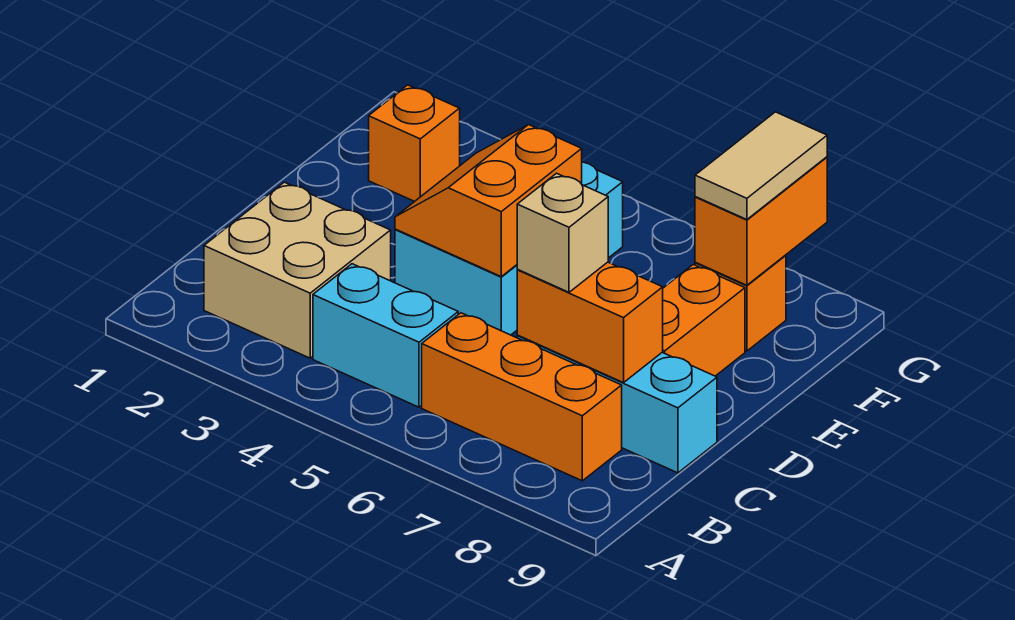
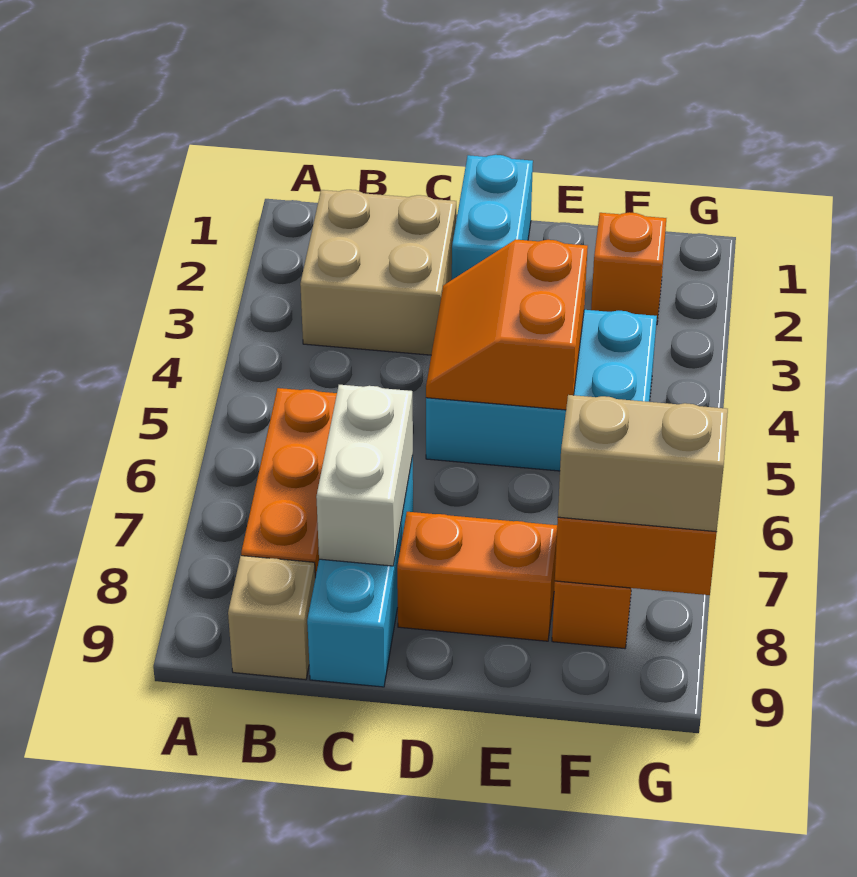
cyan brick B4:B5 level 1 -> cyan brick D1:D2 level 1
orange brick C7:C8 level 2 -> white brick C7:C8 level 2
tan brick C7 level 3 -> tan brick B9 level 1
orange slope D4:E5 level 2 top 5 -> orange slope D4:E5 level 2 top E
tan tile F8:G8 level 3 -> tan brick F8:G8 level 3

